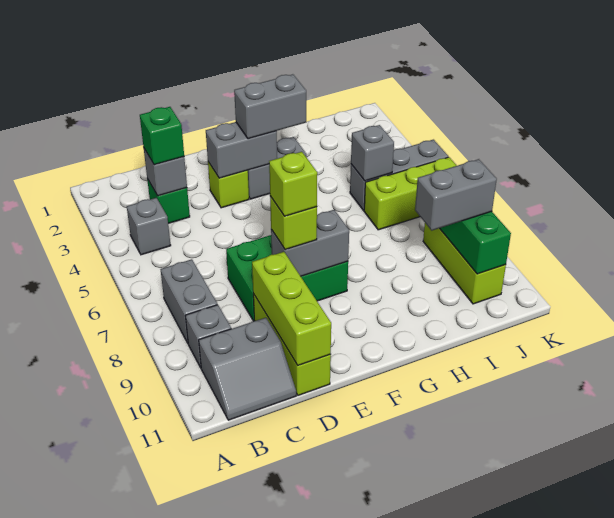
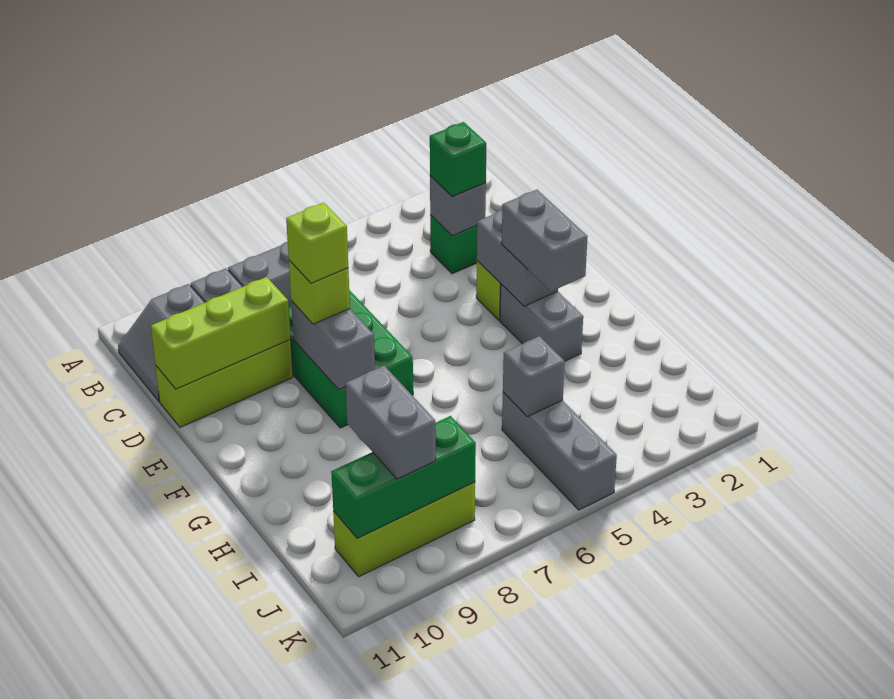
grey brick B4 level 1 -> none
lime brick I6:K6 level 1 -> none

